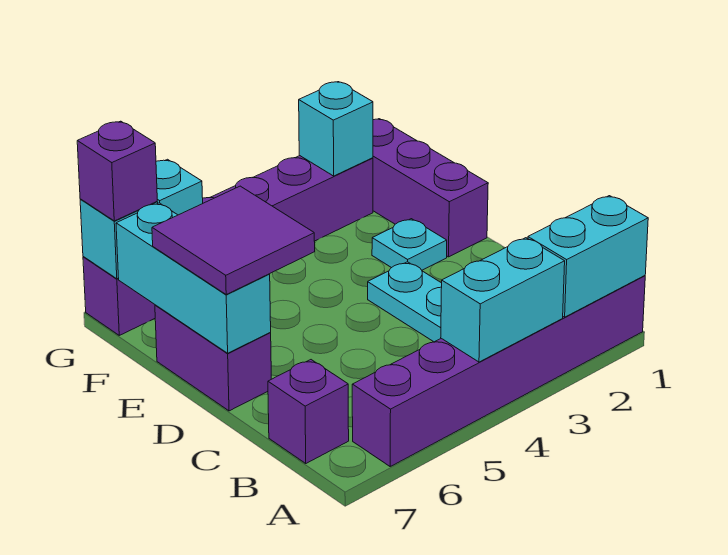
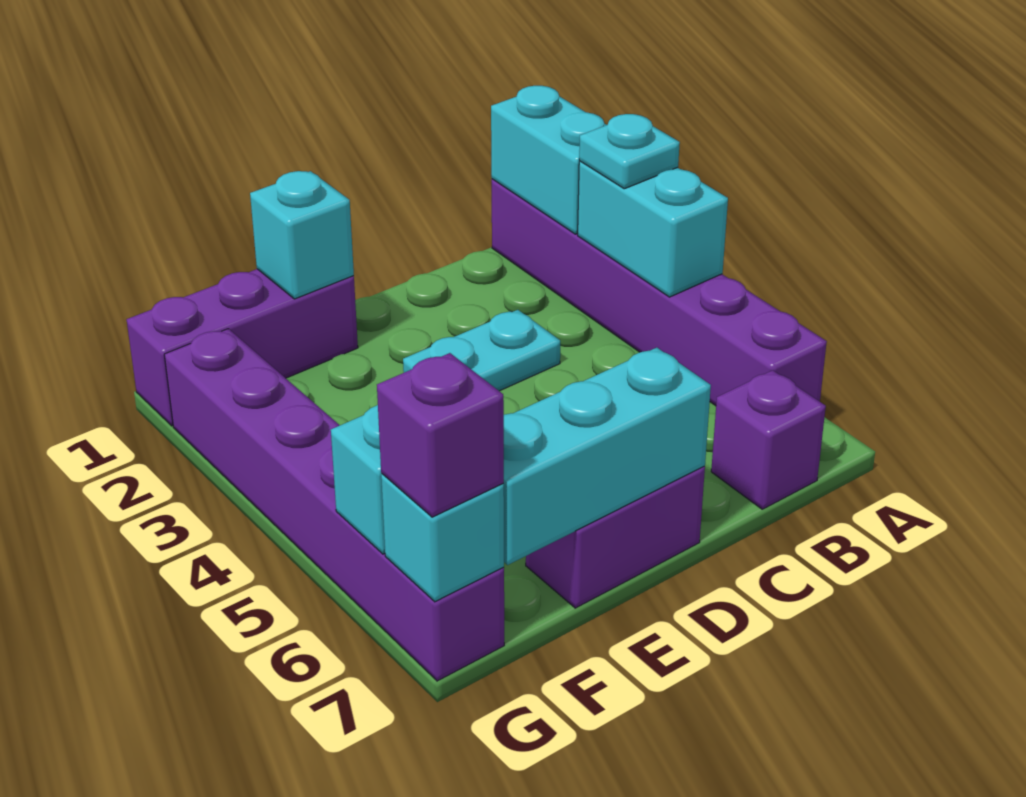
purple tile D6:E7 level 3 -> none
cyan plate E2 level 1 -> cyan plate A3 level 3
cyan brick G2 level 2 -> cyan brick E1 level 2

